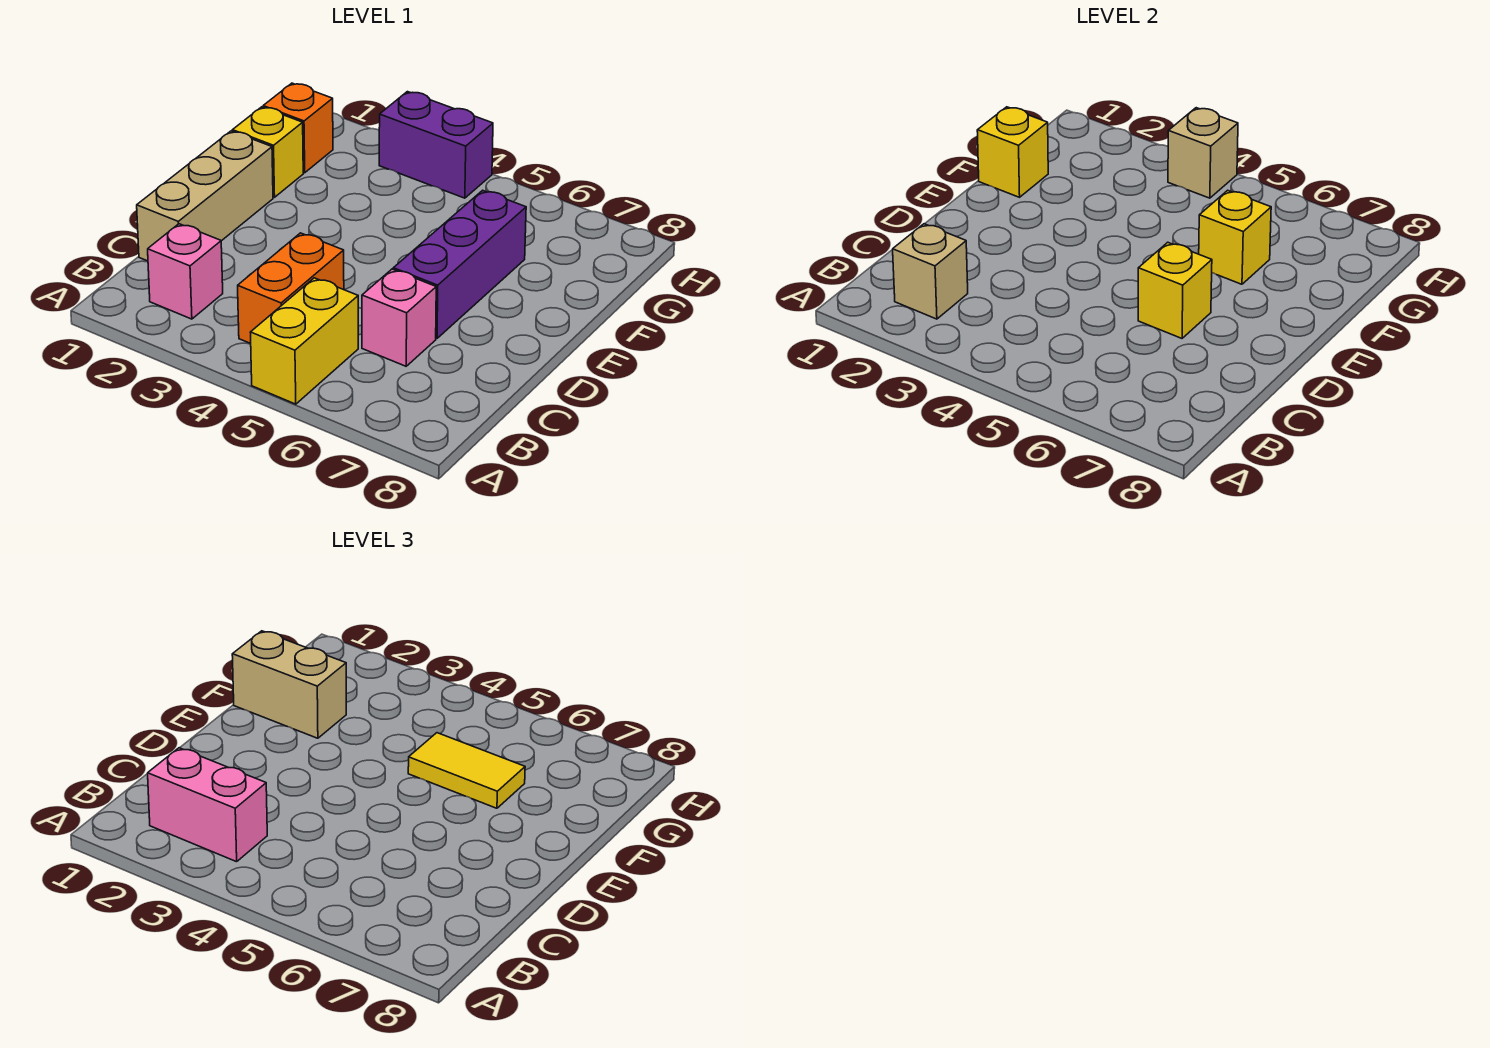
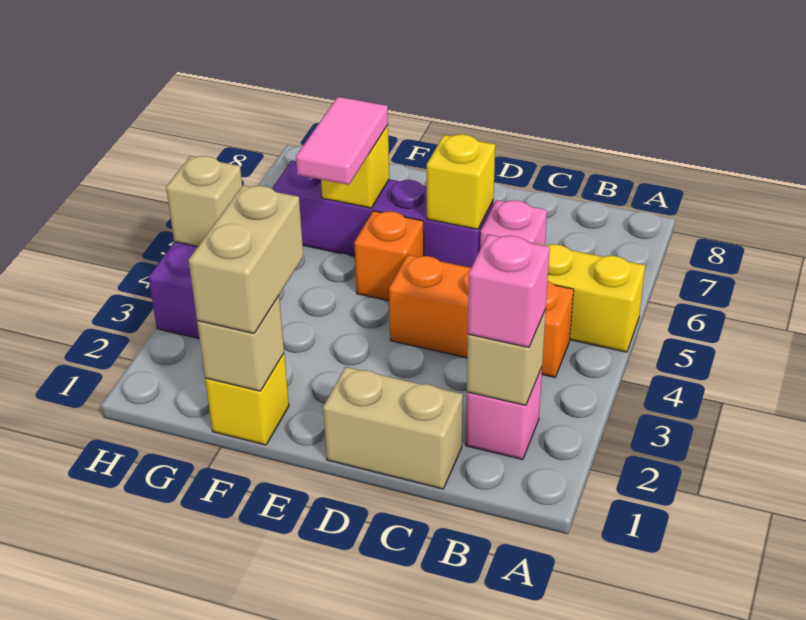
pink brick B2:B3 level 3 -> pink brick B2 level 3
orange brick B4:C4 level 1 -> orange brick B4:D4 level 1
tan brick C1:E1 level 1 -> tan brick C1:D1 level 1
purple brick D6:F6 level 1 -> purple brick D6:G6 level 1
yellow brick F1 level 2 -> tan brick F1 level 2
yellow tile F5:F6 level 3 -> pink tile F5:F6 level 3
orange brick G1 level 1 -> orange brick E5 level 1

